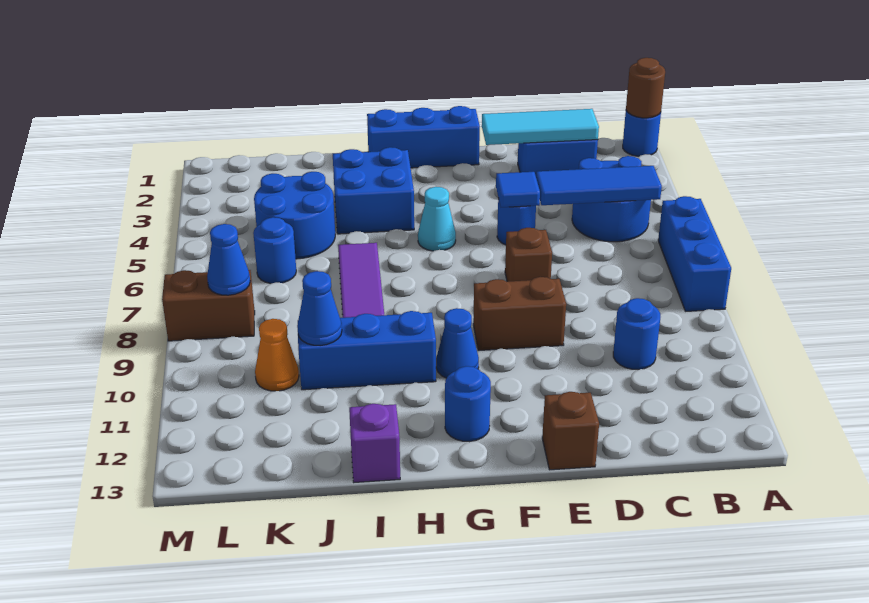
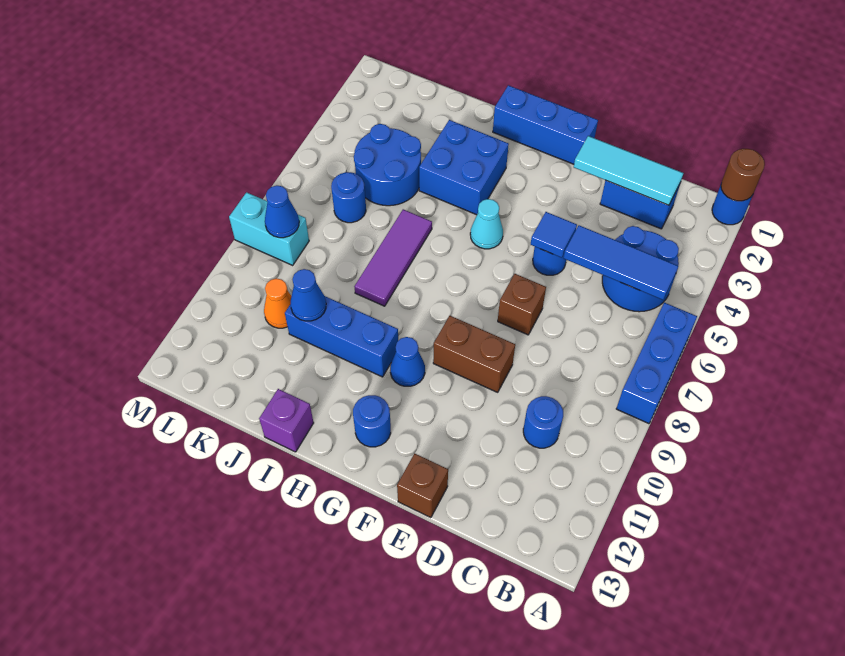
brown brick L8:M8 level 1 -> cyan brick L8:M8 level 1

